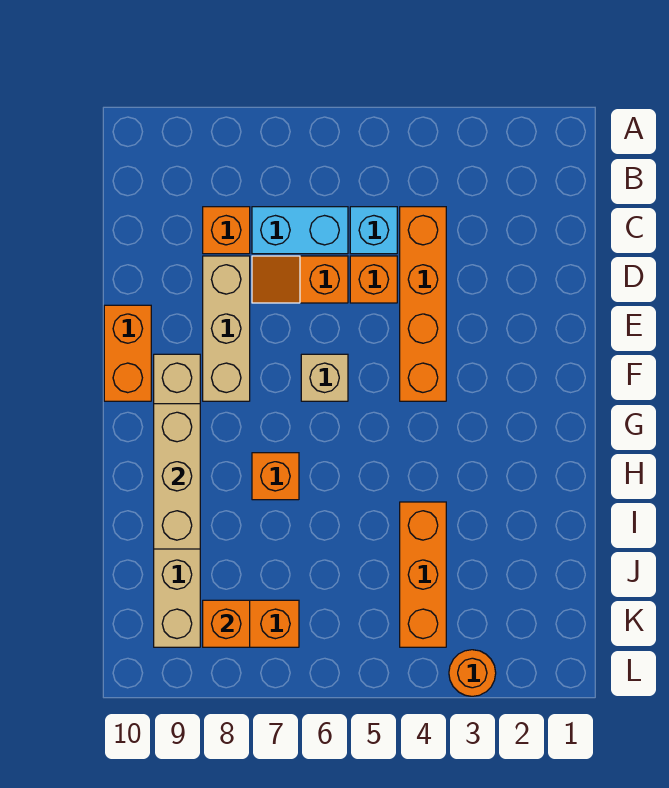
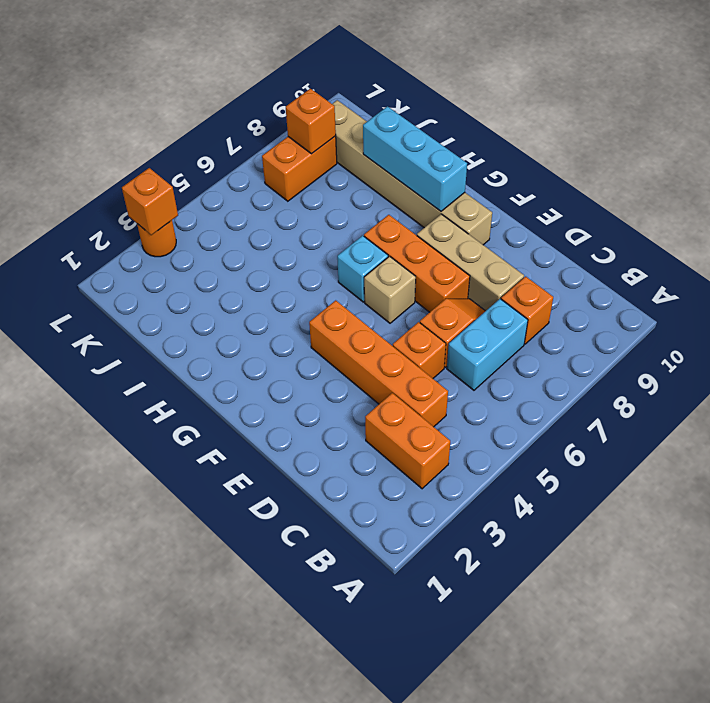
cyan brick C5 level 1 -> cyan brick G6 level 1
orange brick E10:F10 level 1 -> orange brick B3:C3 level 1
tan brick G9:I9 level 2 -> cyan brick G9:I9 level 2
orange brick H7 level 1 -> orange brick L3 level 2
orange brick I4:K4 level 1 -> orange brick E7:G7 level 1

